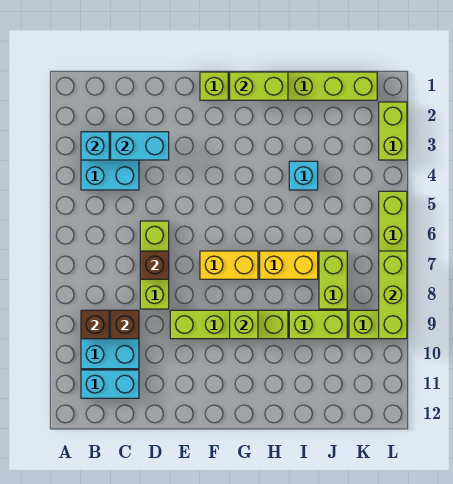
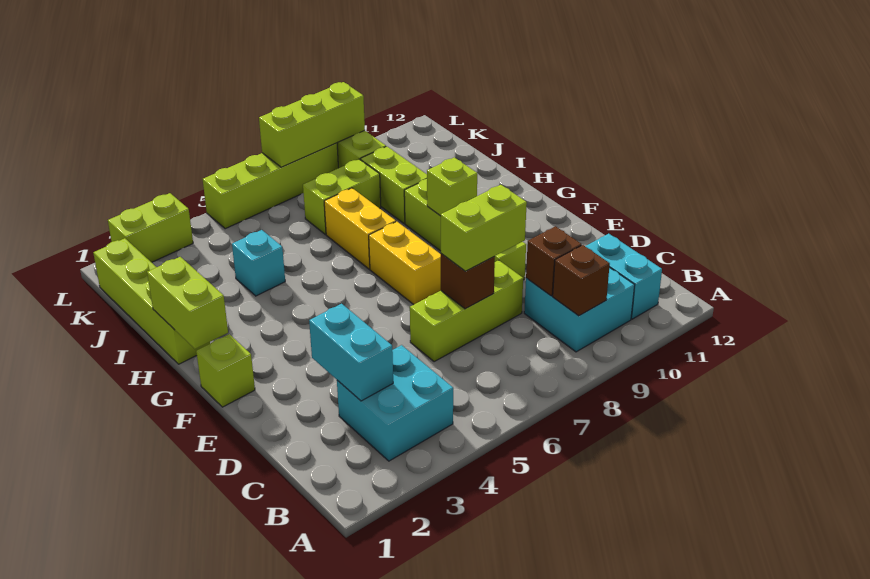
cyan brick B3 level 2 -> none
none -> lime brick D7:D8 level 3

